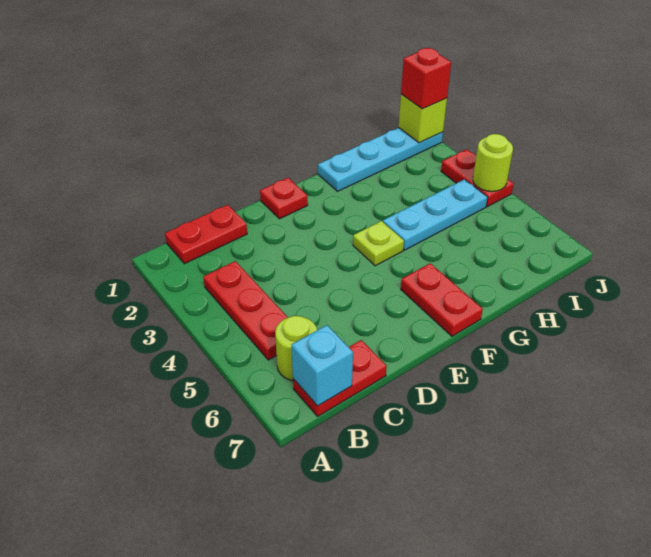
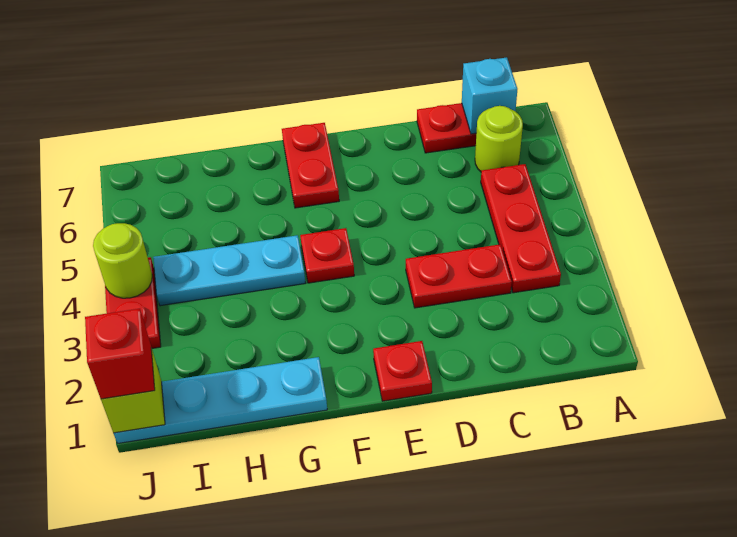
red plate B1:C1 level 1 -> red plate C3:D3 level 1
lime plate F4 level 1 -> red plate F4 level 1

